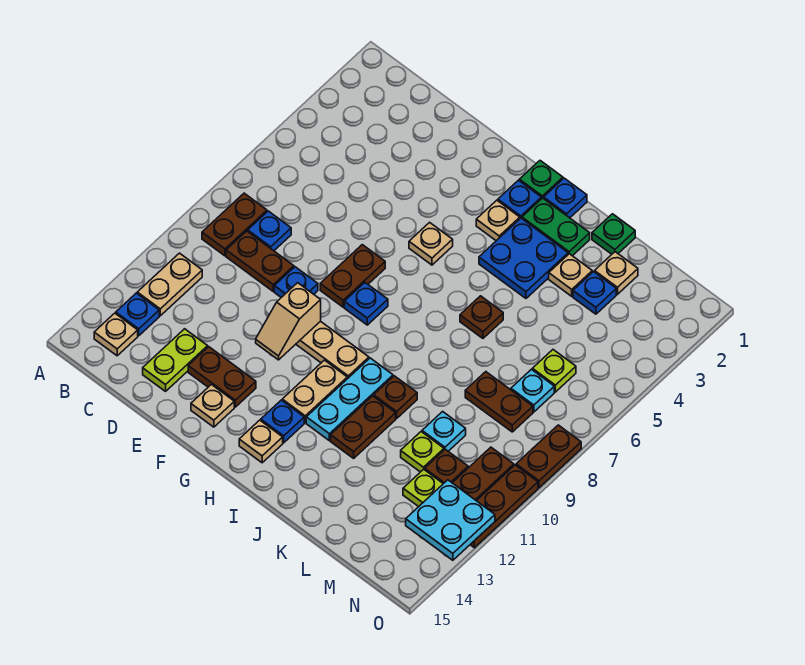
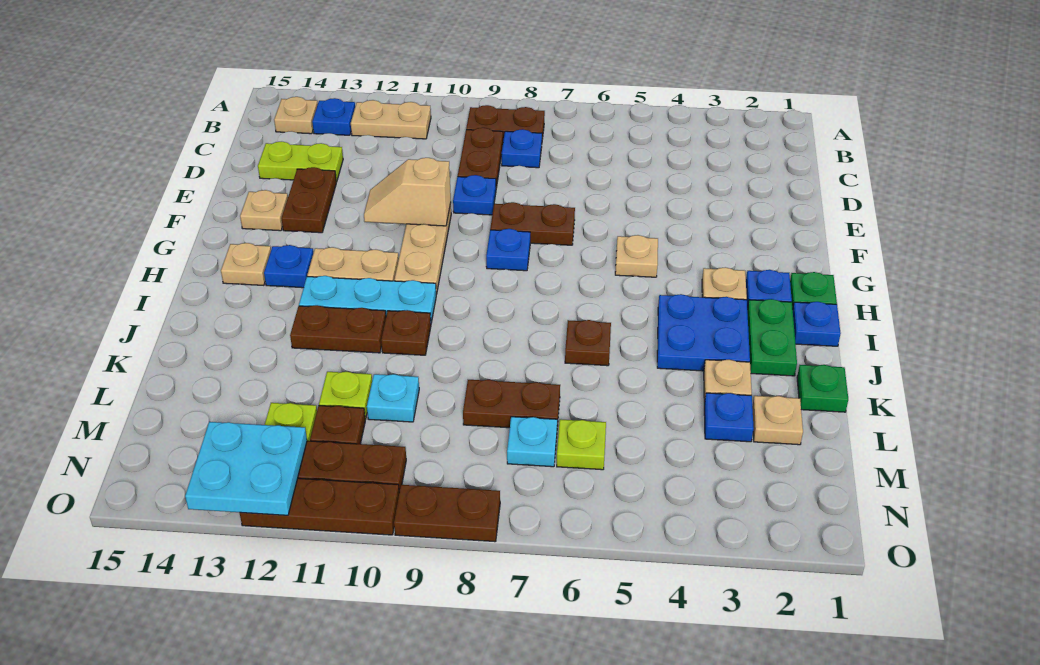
brown plate L8:M8 level 1 -> brown plate L7:L8 level 1

